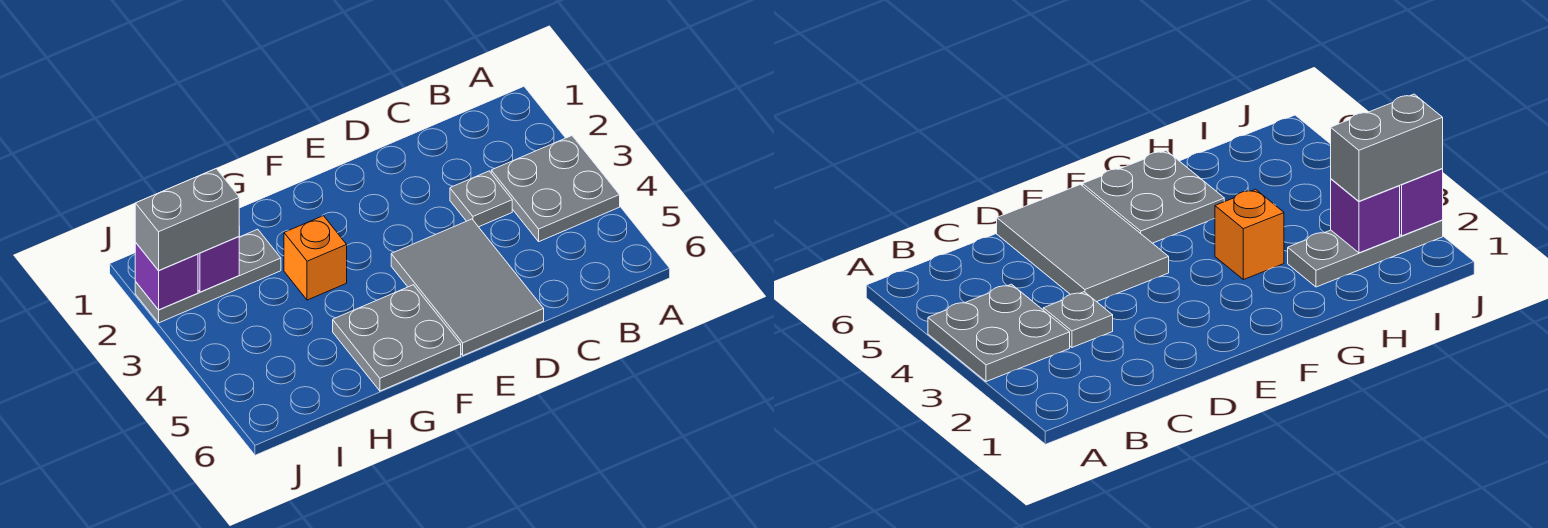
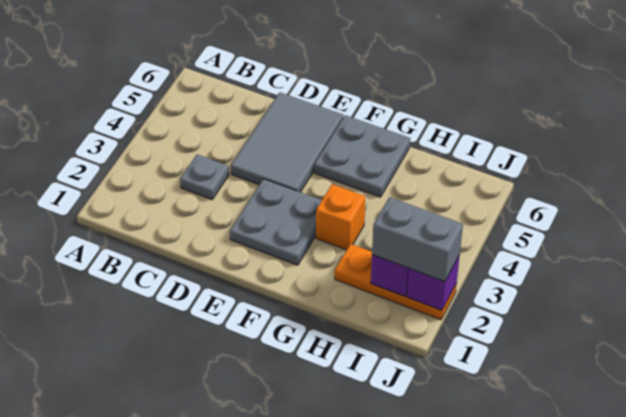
grey plate A3:B4 level 1 -> grey plate E2:F3 level 1
grey plate H2:J2 level 1 -> orange plate H2:J2 level 1

